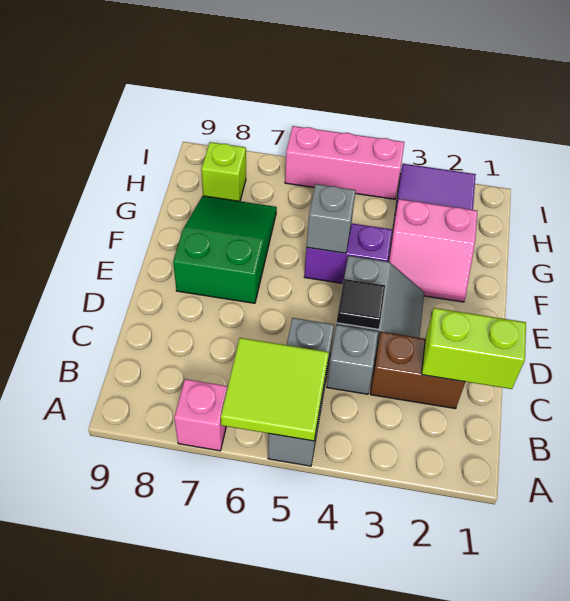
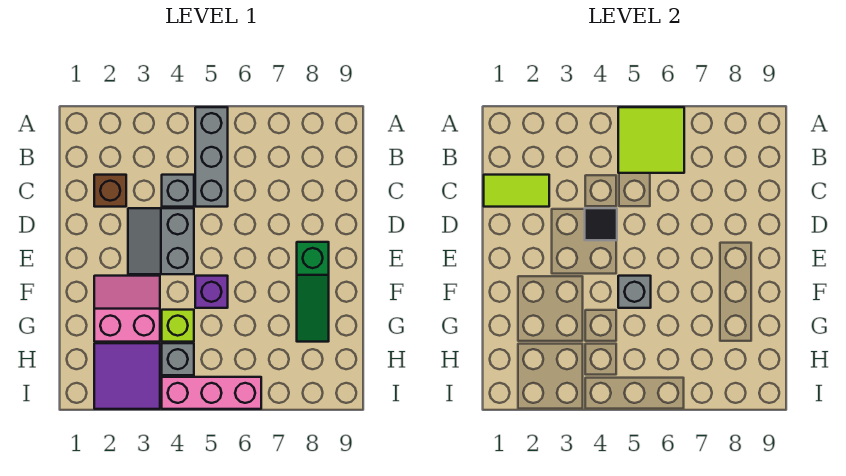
pink brick A7 level 1 -> none
lime brick C1:C2 level 2 -> lime tile C1:C2 level 2
brown brick C2:C3 level 1 -> brown brick C2 level 1
green slope E7:G8 level 1 top E -> green slope E8:G8 level 1 top E
purple brick F4:F5 level 1 -> purple brick F5 level 1
none -> grey brick H4 level 1
lime brick H8 level 1 -> lime brick G4 level 1

